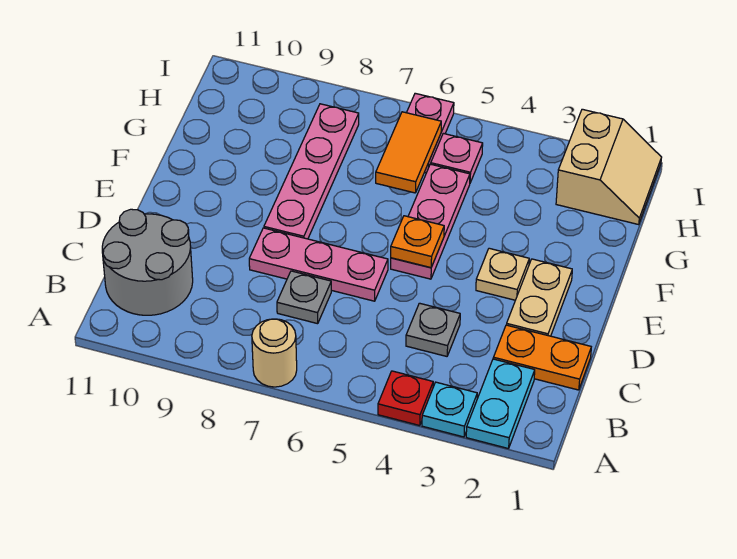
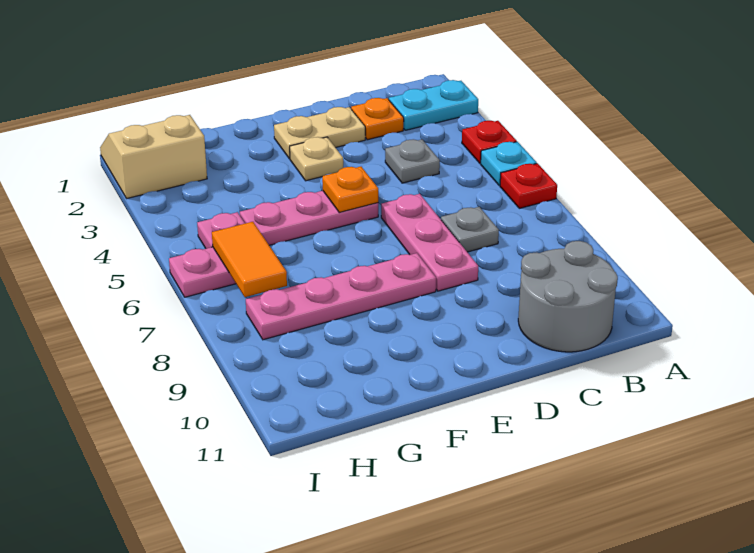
cyan plate A3 level 1 -> cyan plate A5 level 1
none -> red plate A6 level 1
tan round brick A7 level 1 -> none
orange plate C1:C2 level 1 -> orange plate C2 level 1
orange tile G6:H6 level 2 -> orange tile H6:H7 level 2

